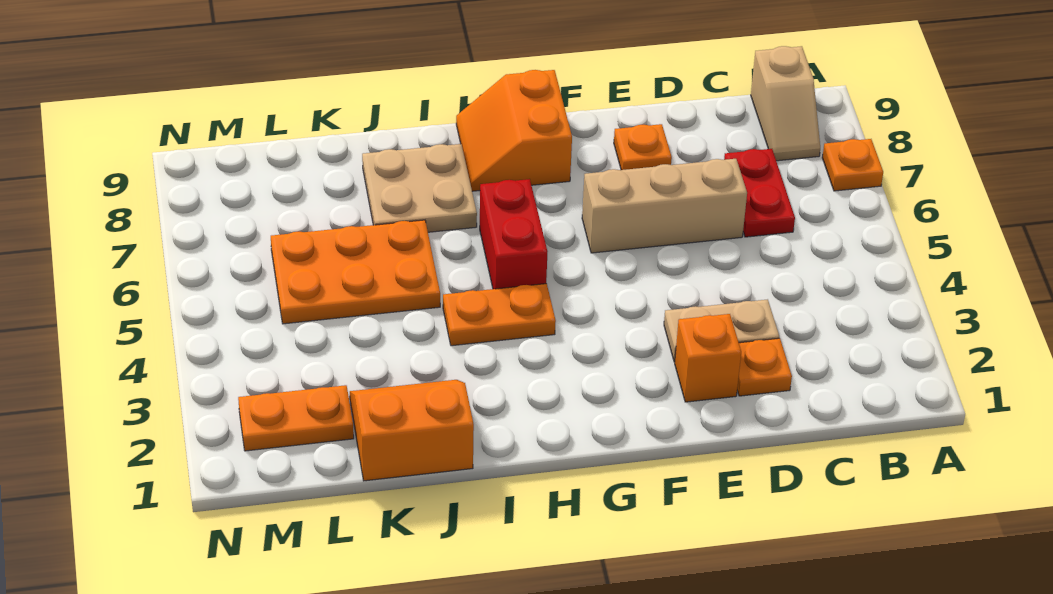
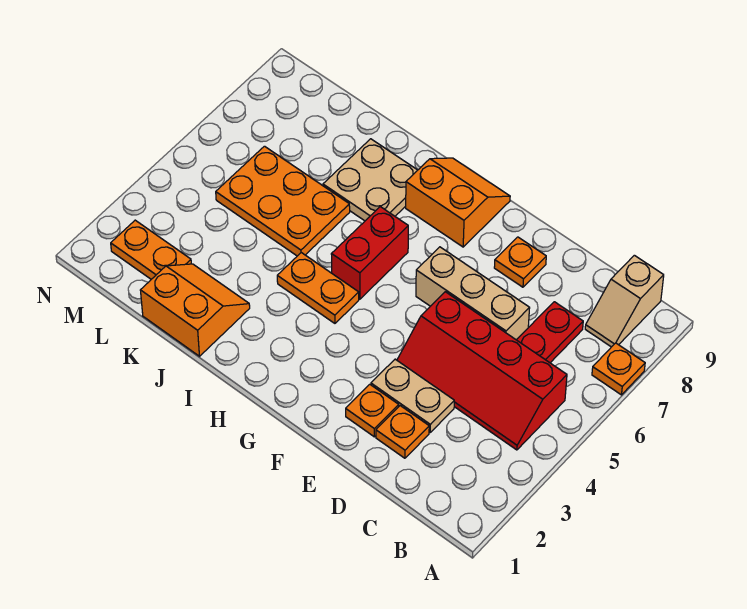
none -> red slope B4:E5 level 1 top 5
orange brick E2 level 1 -> orange plate E2 level 1
orange slope G8:H9 level 1 top G -> orange slope G8:H9 level 1 top 8

